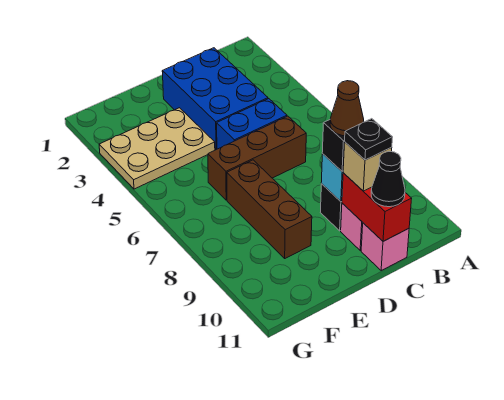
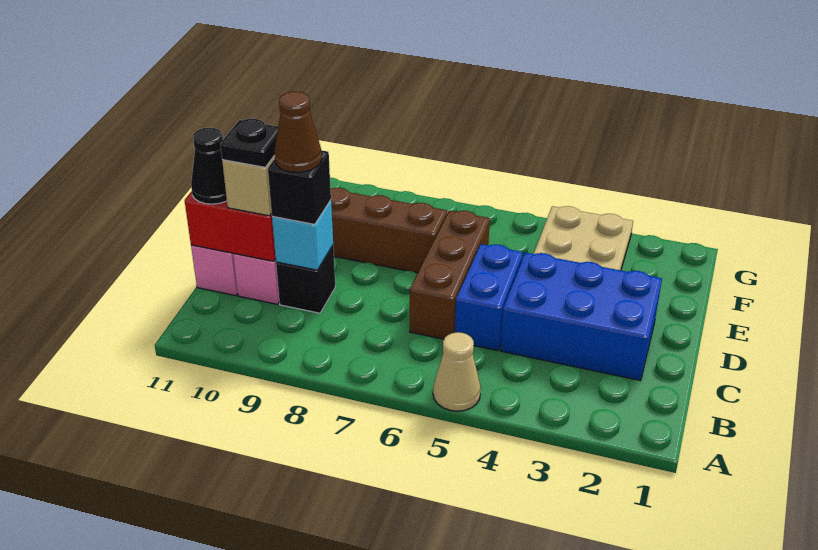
none -> tan cone A5 level 1

